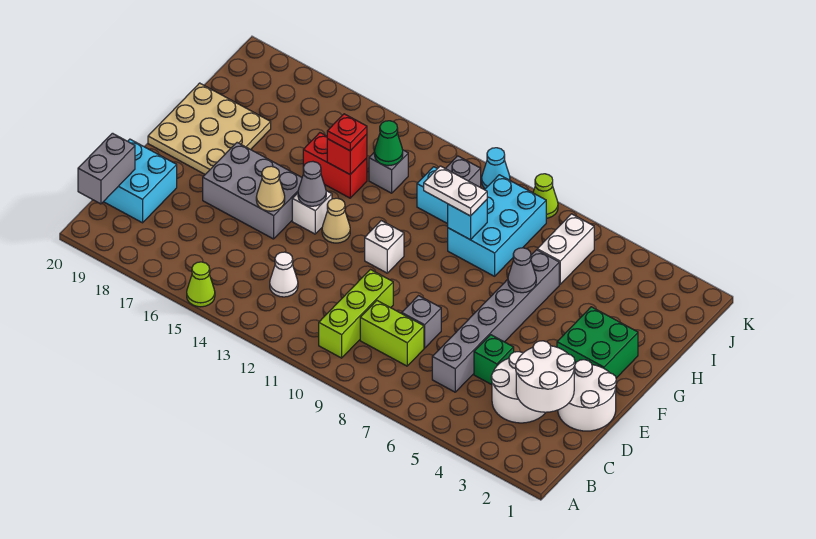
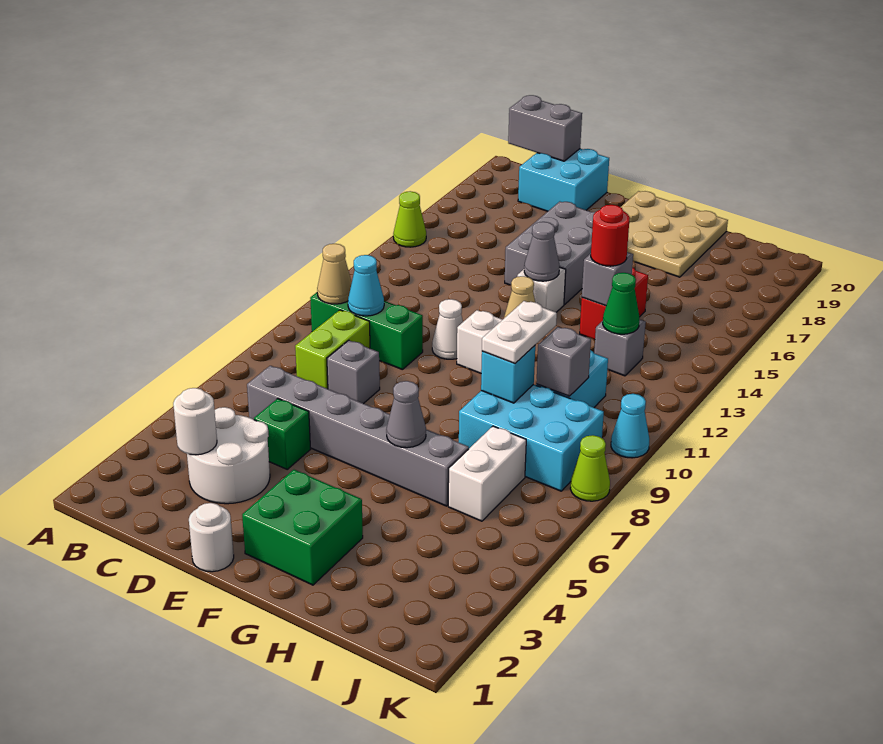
lime brick B10:D10 level 1 -> green brick B10:D10 level 1
white round brick C2:D3 level 2 -> white round brick C3 level 2
none -> cyan cone C10 level 2
white cone C13 level 1 -> white cone E11 level 1
white round brick D1:E2 level 1 -> white round brick E1 level 1
tan cone E15 level 2 -> tan cone B10 level 2
red brick H14 level 2 -> grey brick H14 level 2
red plate H14 level 3 -> red round brick H14 level 3
white brick I6:J6 level 1 -> white brick I6:I7 level 1

